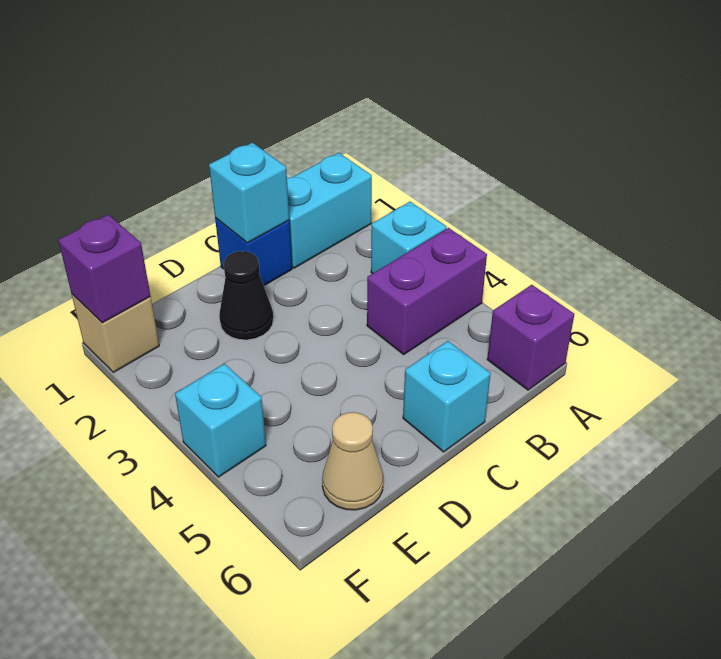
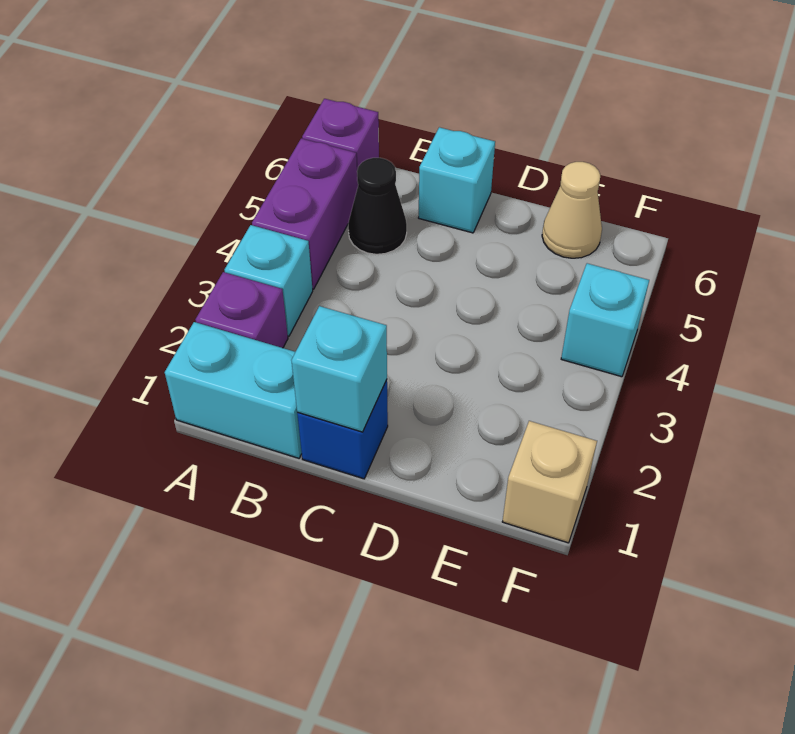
purple brick A4:B4 level 1 -> purple brick A4:A5 level 1
black cone D2 level 1 -> black cone B5 level 1
purple brick F1 level 2 -> purple brick A2 level 1

